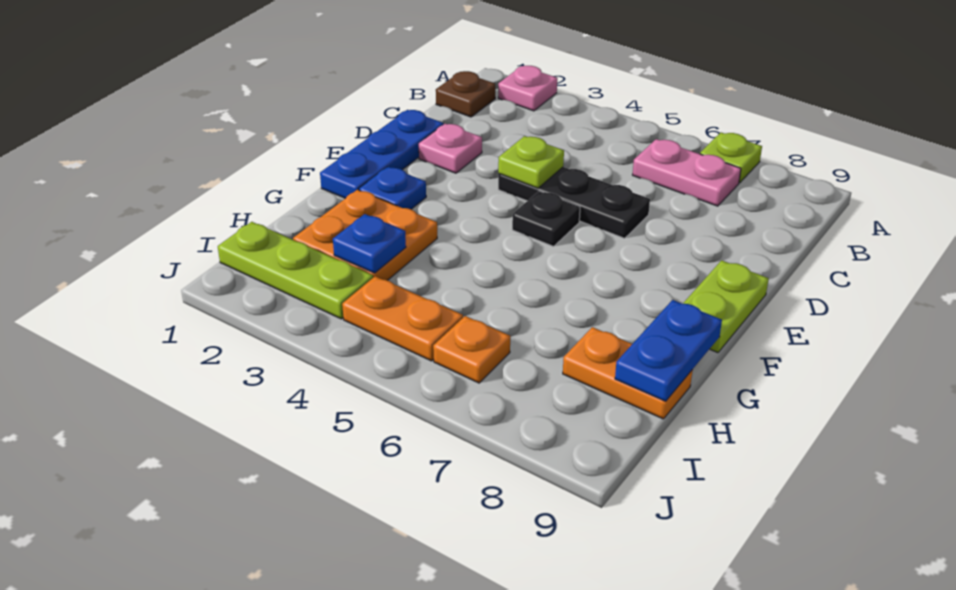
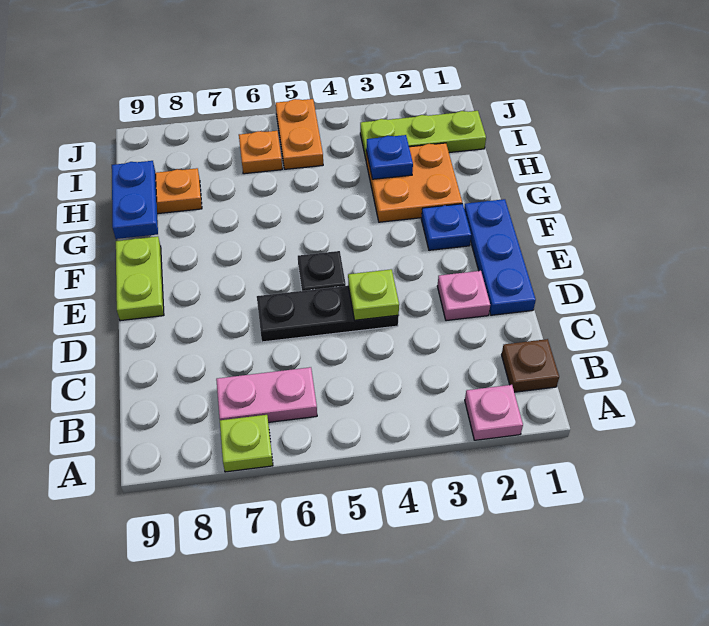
orange plate I4:I5 level 1 -> orange plate I5:J5 level 1

